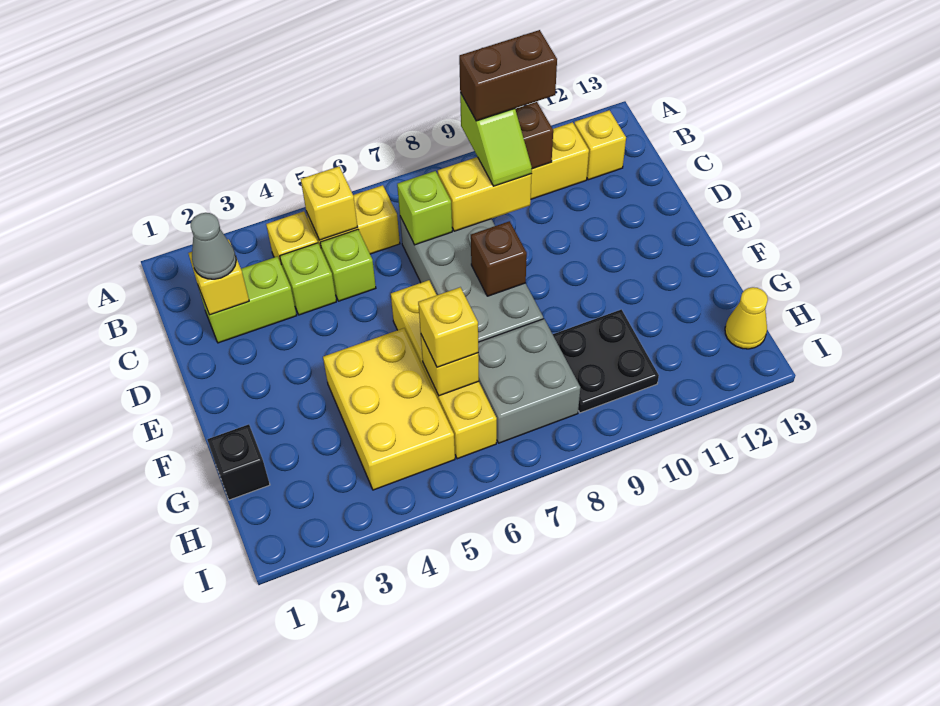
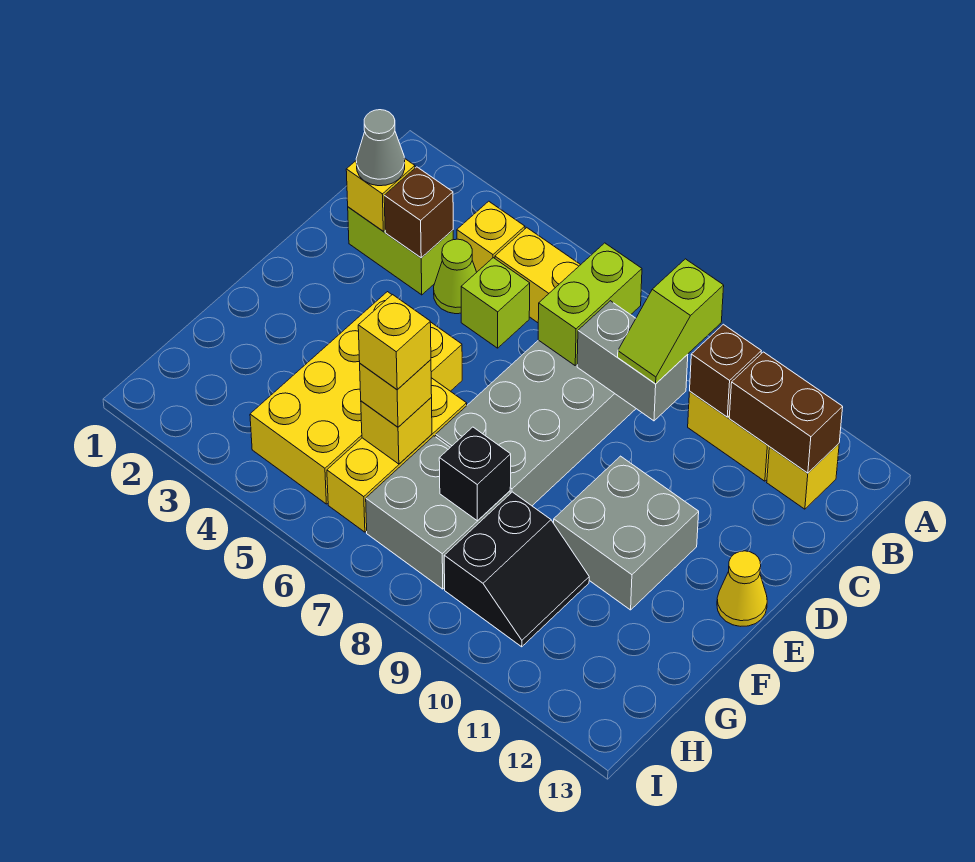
yellow brick B5 level 2 -> yellow brick G6 level 4
brown brick B9:B10 level 4 -> brown brick B11:B12 level 2
lime brick C4 level 1 -> lime cone C4 level 1
lime brick C7 level 2 -> lime brick B7:C7 level 2
yellow brick C8:C9 level 2 -> grey brick C8:C9 level 2
yellow brick E6:H6 level 1 -> yellow brick F6:H6 level 1
brown brick E8 level 2 -> brown brick C3 level 2
none -> grey brick E10:F11 level 1
yellow brick F4:H5 level 1 -> yellow brick E4:H5 level 1
black brick G1 level 1 -> black brick G8 level 2
black plate G9:H10 level 1 -> black slope G9:H10 level 1 top 9
yellow cone H13 level 1 -> yellow cone E13 level 1

